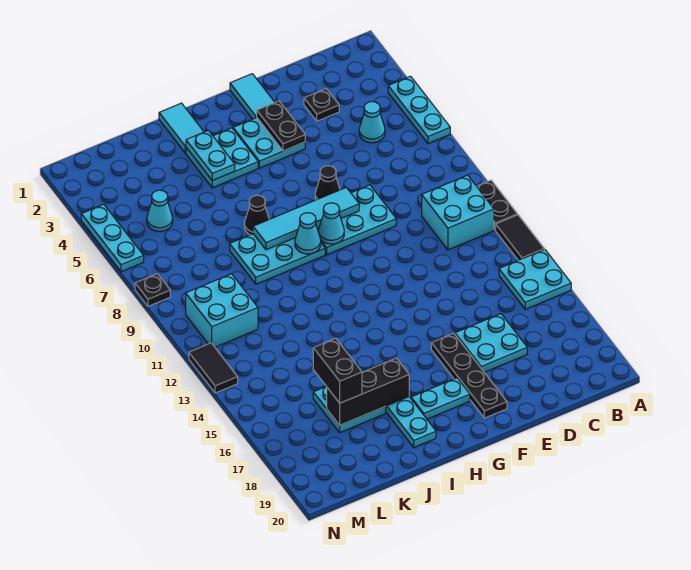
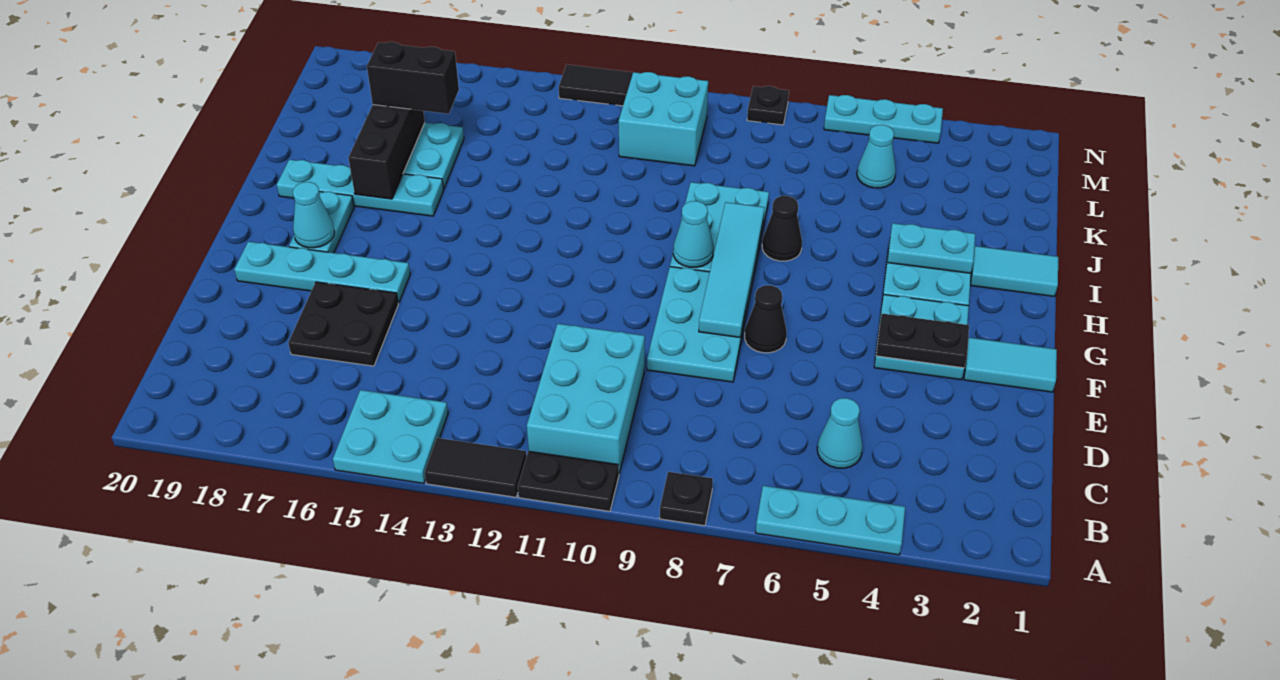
cyan brick B10:C11 level 1 -> cyan brick B10:D11 level 1
black plate D3 level 1 -> black plate A8 level 1
cyan plate D16:E17 level 1 -> black plate D16:E17 level 1
black plate F16:F19 level 1 -> cyan plate F16:F19 level 1
cyan cone G9 level 2 -> cyan cone G18 level 2

